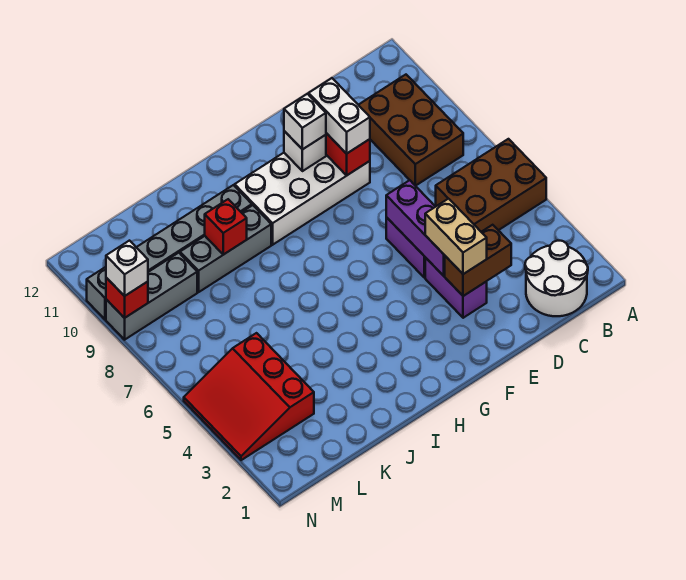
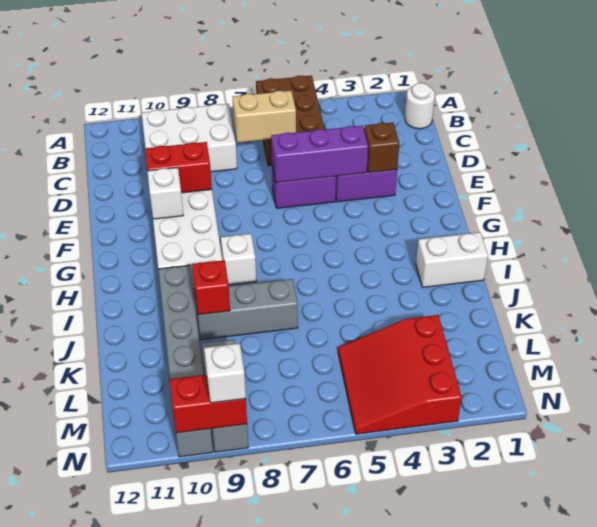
white round brick B1:C2 level 1 -> white round brick B1 level 1
brown brick B8:C10 level 1 -> white brick B8:C10 level 1
brown brick D3:E3 level 2 -> brown brick E3 level 2
tan brick E3:E4 level 3 -> tan brick C6:C7 level 2
white brick E9:E10 level 3 -> white brick I1:I2 level 1
white brick F10 level 3 -> white brick H8 level 1
grey brick I9:K9 level 1 -> grey brick J7:J9 level 1
red slope L3:N5 level 1 top L -> red slope L3:N5 level 1 top 3
red brick N9 level 2 -> red brick N9:N10 level 2

